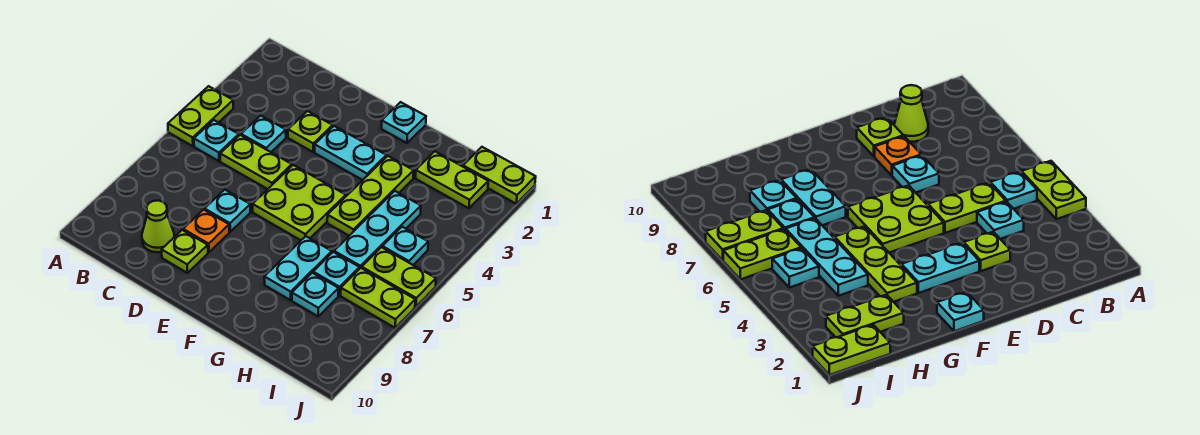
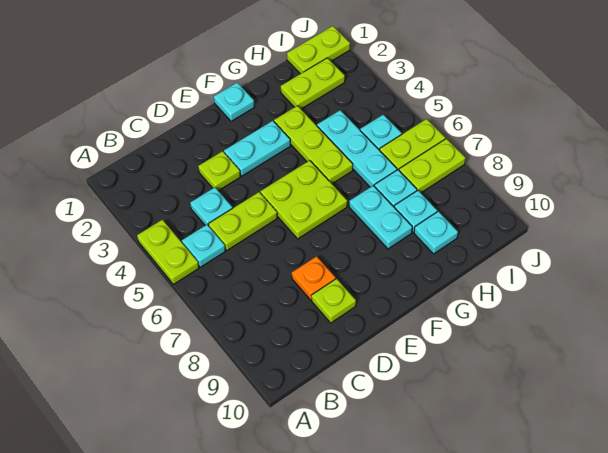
lime cone C9 level 1 -> none
cyan plate D7 level 1 -> cyan plate H9 level 1

